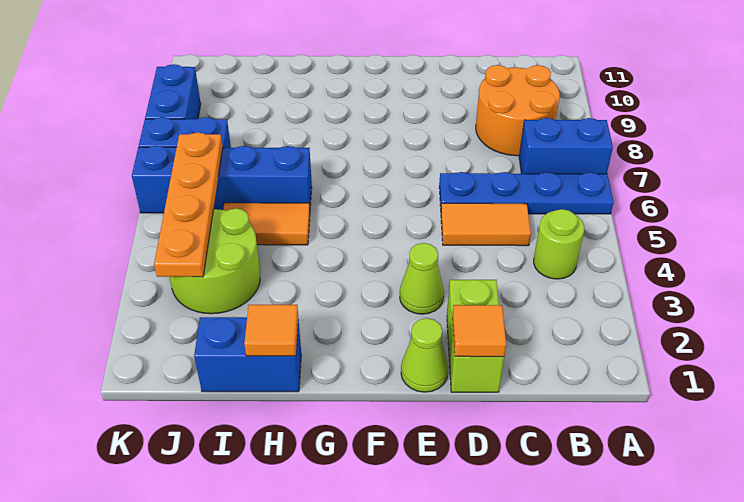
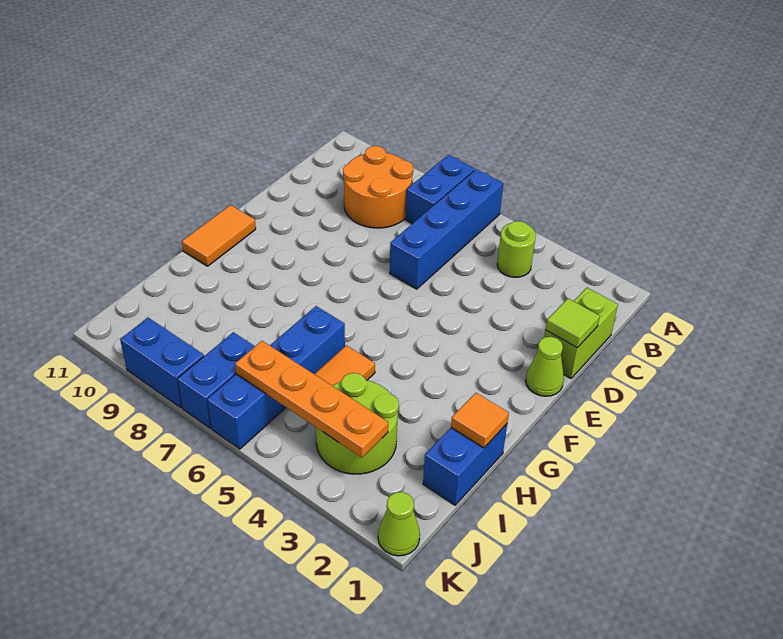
blue plate A6:D6 level 1 -> blue brick A6:D6 level 1
orange tile C5:D5 level 1 -> orange tile F11:G11 level 1
lime brick D1:D2 level 1 -> lime brick C1:D1 level 1
orange tile D1 level 2 -> lime tile D1 level 2
lime cone E3 level 1 -> lime cone K1 level 1

